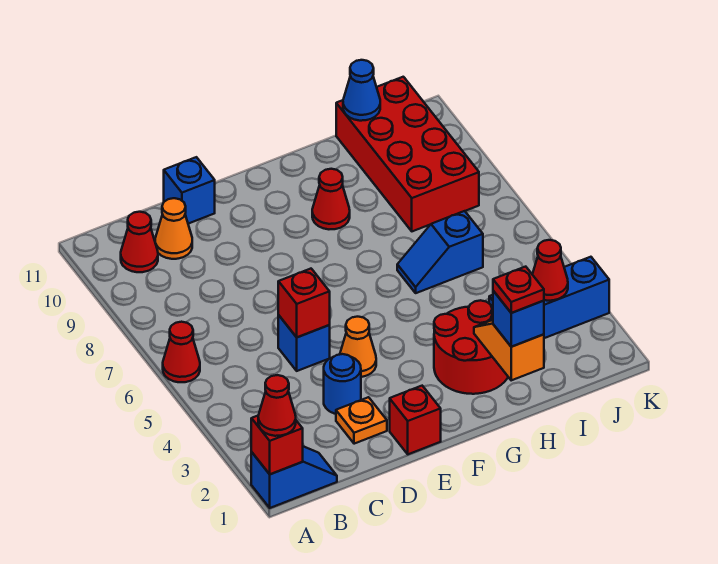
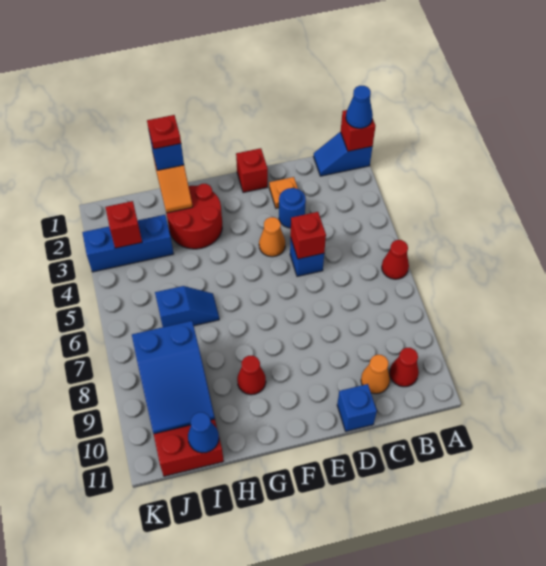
red cone A1 level 3 -> blue cone A1 level 3
none -> blue slope I8:J10 level 2 top 8
red cone J3 level 2 -> red brick J3 level 2

